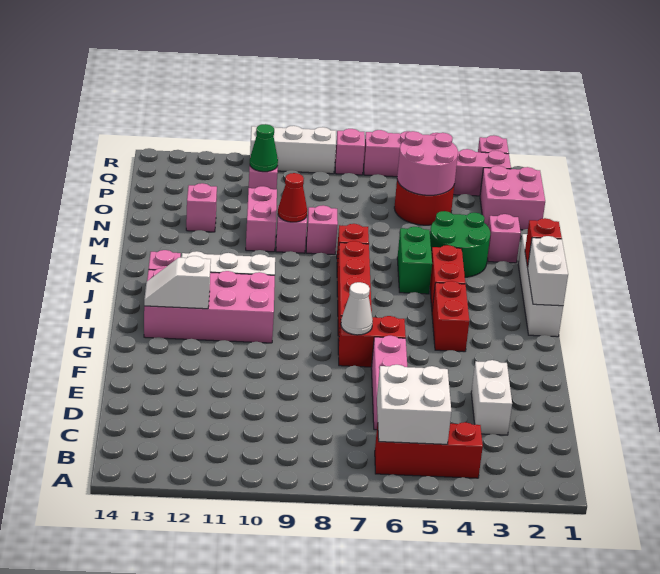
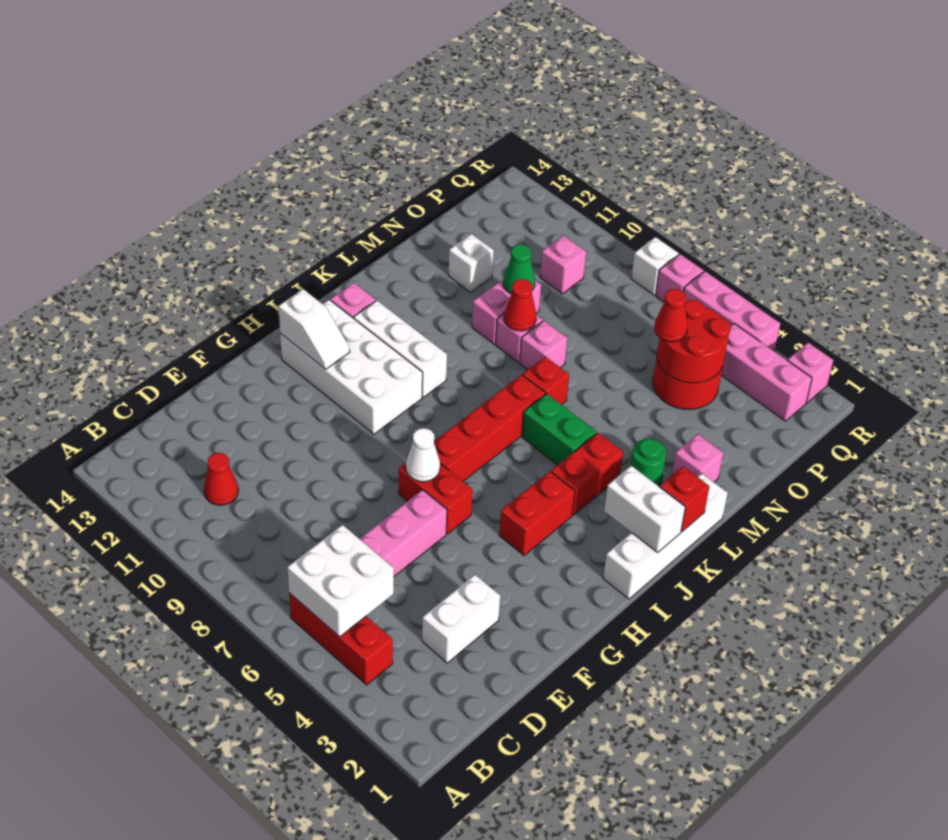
none -> red cone C11 level 1
pink brick H10:I13 level 1 -> white brick H10:I13 level 1
white slope H12:H13 level 2 top 12 -> white slope H12:H13 level 2 top 13
white brick I1:J1 level 2 -> white brick J1:J2 level 2
green brick K5:L5 level 1 -> green brick K5:K6 level 1
green round brick L3:M4 level 1 -> green round brick L3 level 1
pink brick N12 level 1 -> white brick N12 level 1
pink brick O1:P2 level 1 -> none
pink round brick O4:P5 level 2 -> red round brick O4:P5 level 2
none -> red cone O5 level 3
green cone P10 level 2 -> green cone N10 level 2
white brick R8:R10 level 1 -> white brick R8 level 1

